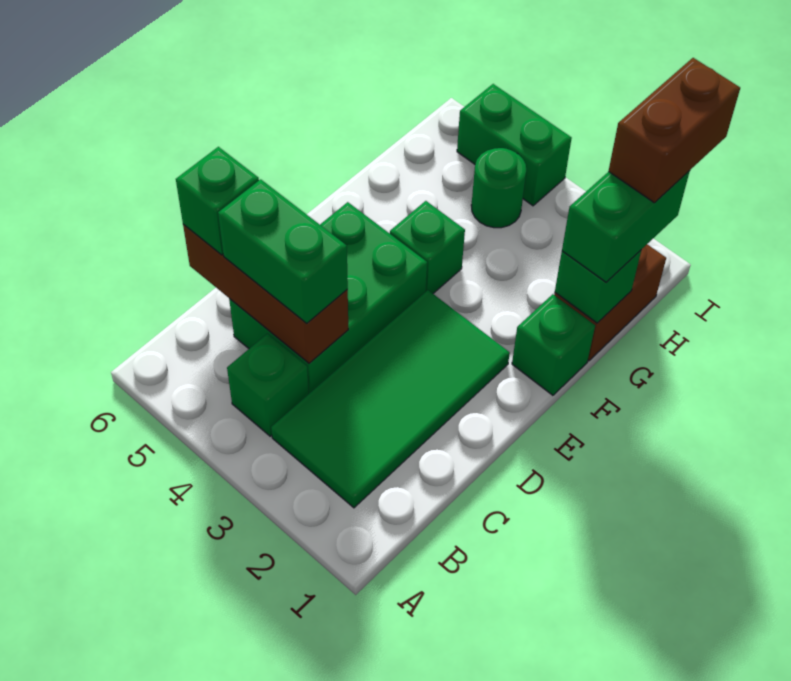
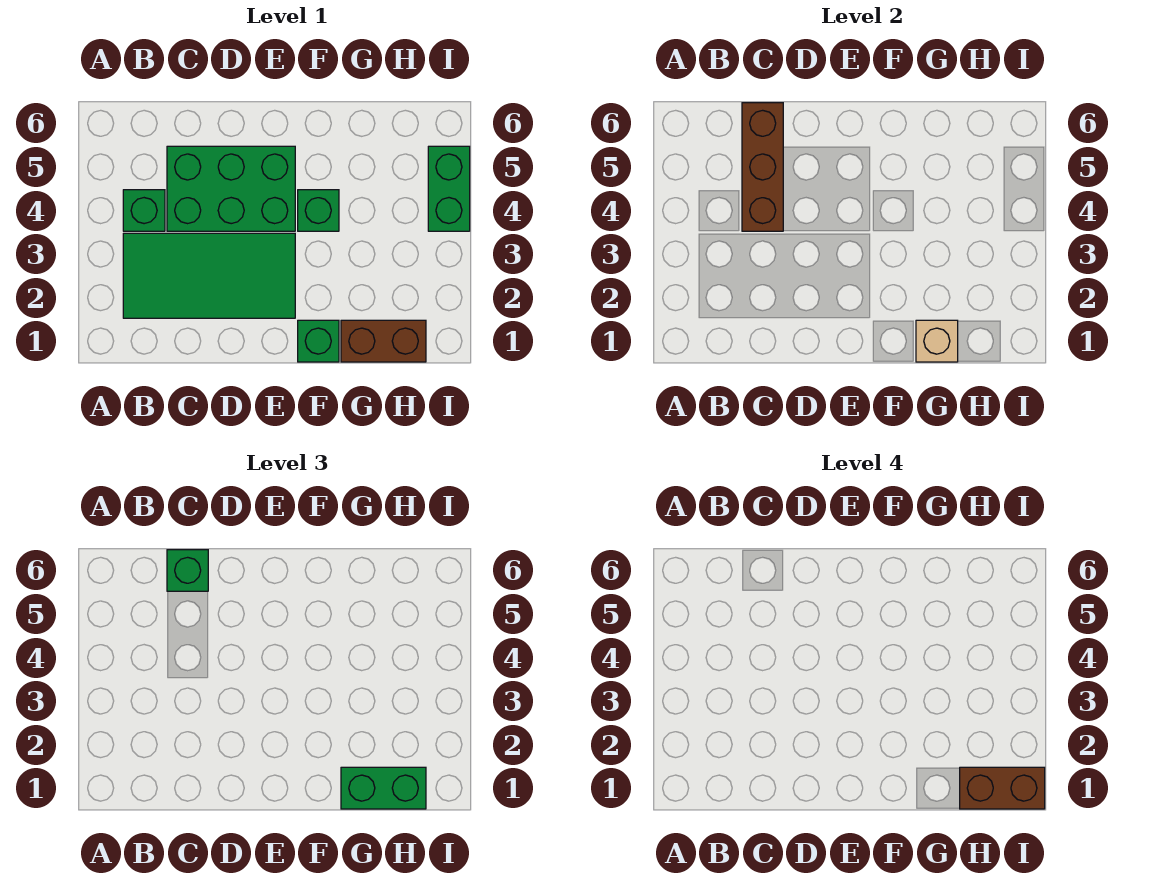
green brick C4:C5 level 3 -> none
green brick G1 level 2 -> tan brick G1 level 2
green round brick H4 level 1 -> none

